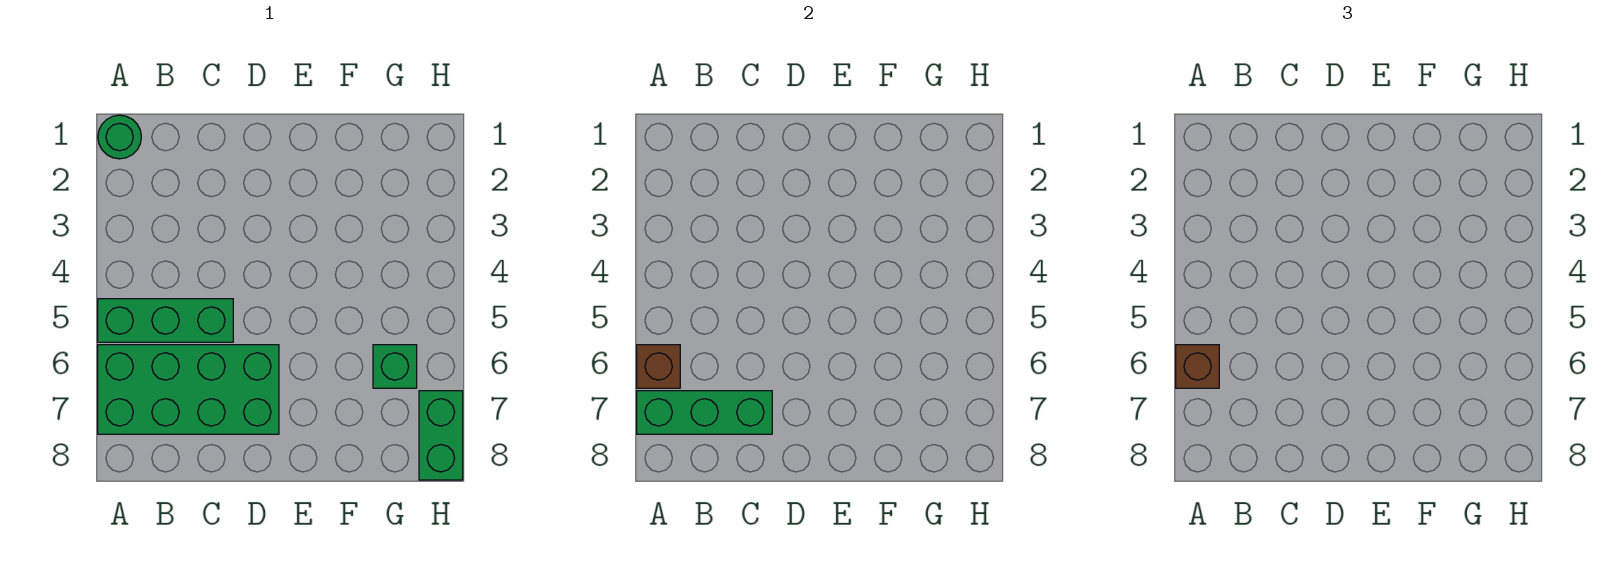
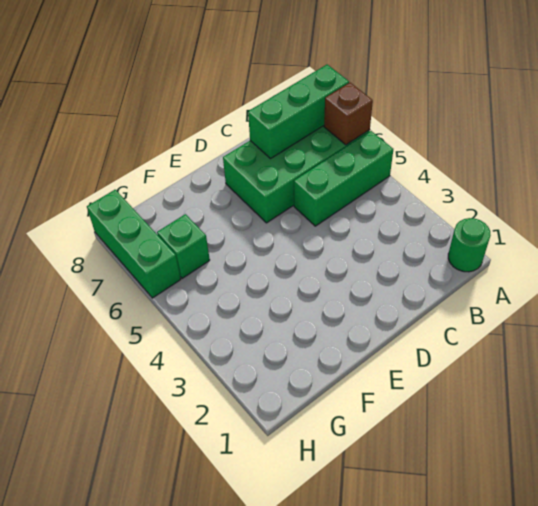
brown brick A6 level 3 -> none
green brick H7:H8 level 1 -> green brick H6:H8 level 1

